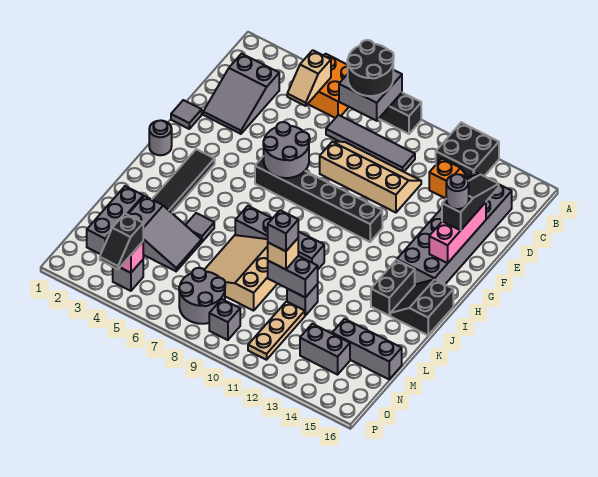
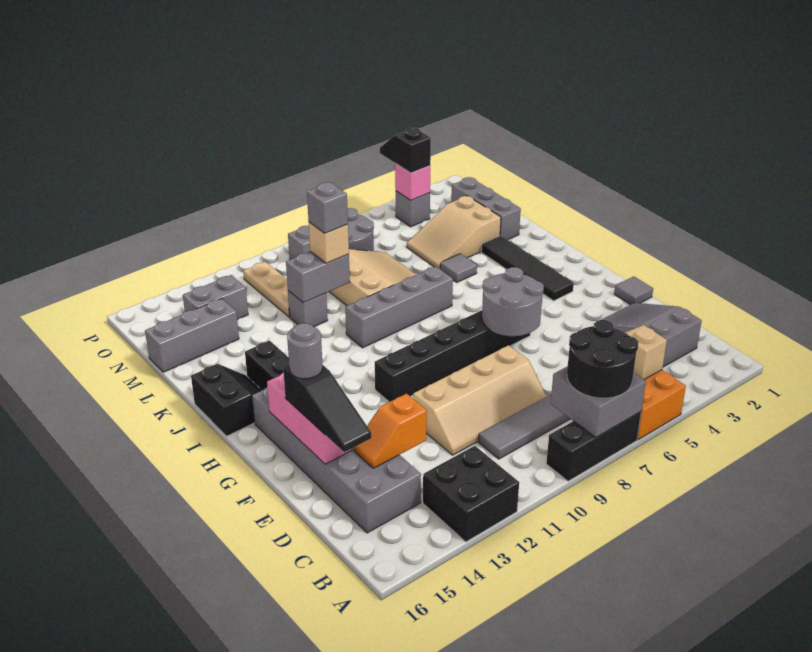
grey round brick H1 level 1 -> none
grey slope L3:M5 level 1 top 3 -> tan slope L3:M5 level 1 top 3

